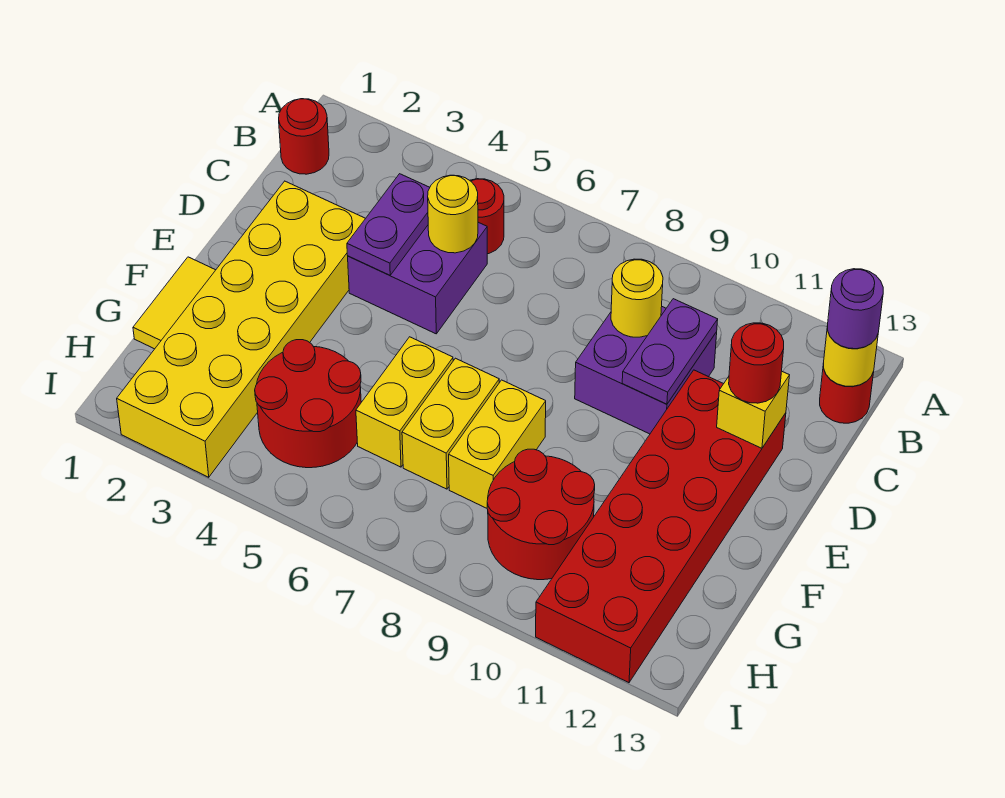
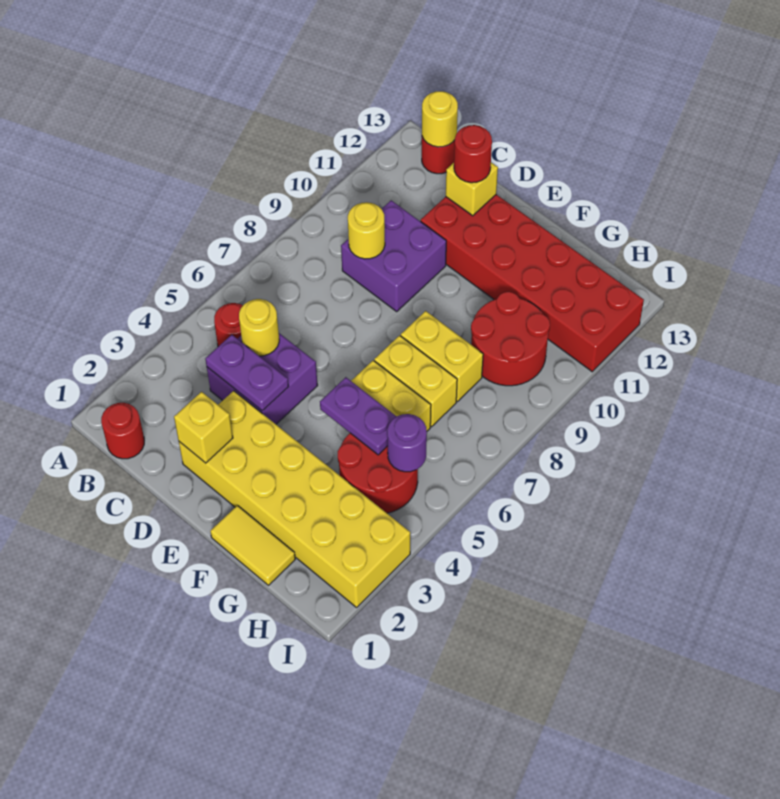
purple round brick B13 level 3 -> purple round brick H5 level 2
purple plate C10:D10 level 2 -> purple plate F5:G5 level 2
none -> yellow brick D2 level 2

